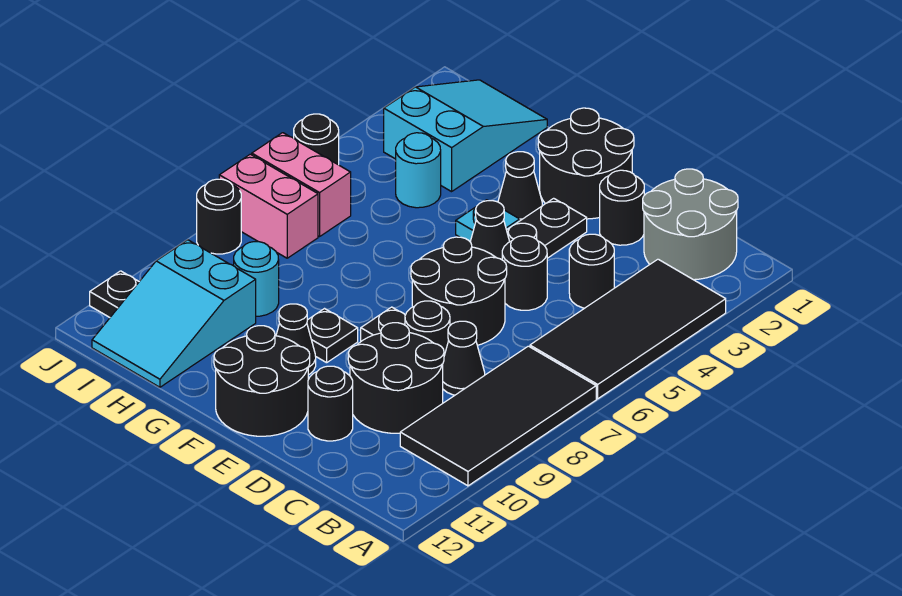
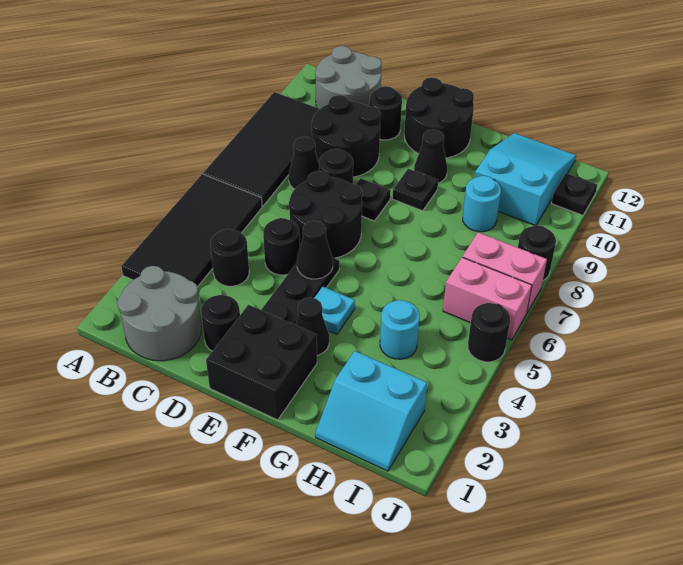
none -> grey round brick B11:C12 level 1
black round brick E1:F2 level 1 -> black brick E1:F2 level 1
cyan slope H1:I3 level 1 top 3 -> cyan slope H1:I2 level 1 top 2

